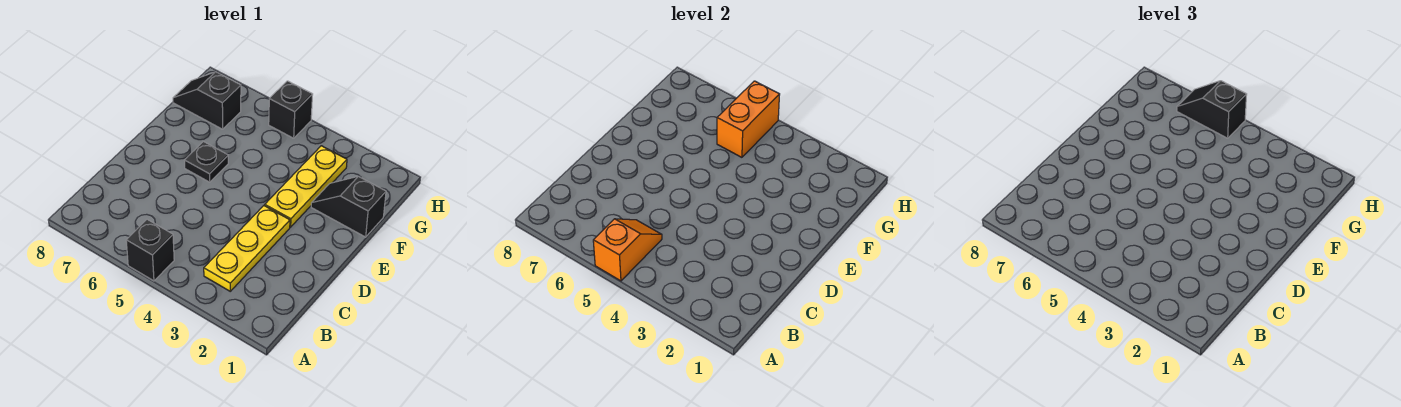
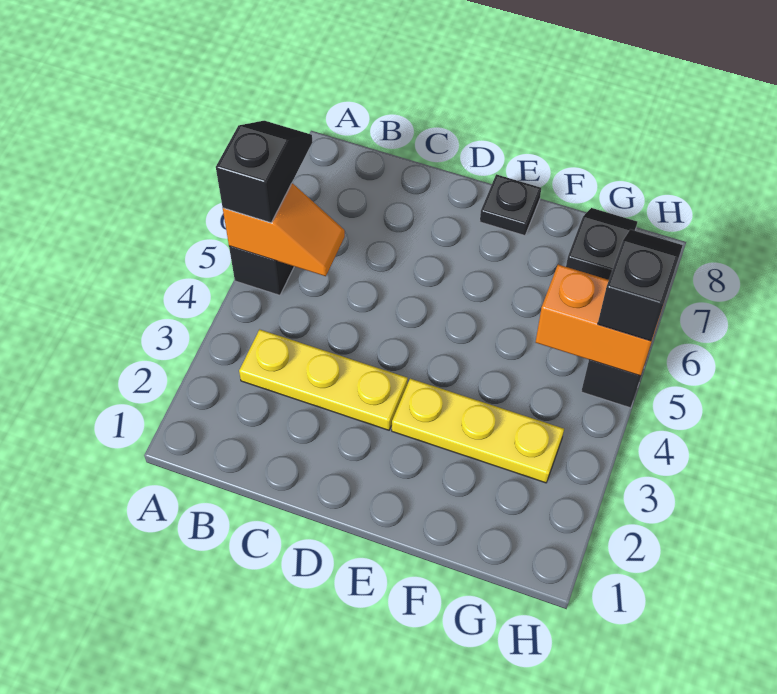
black plate E6 level 1 -> black plate E8 level 1
black slope F1:F2 level 1 top 1 -> black slope A5:A6 level 3 top 5

